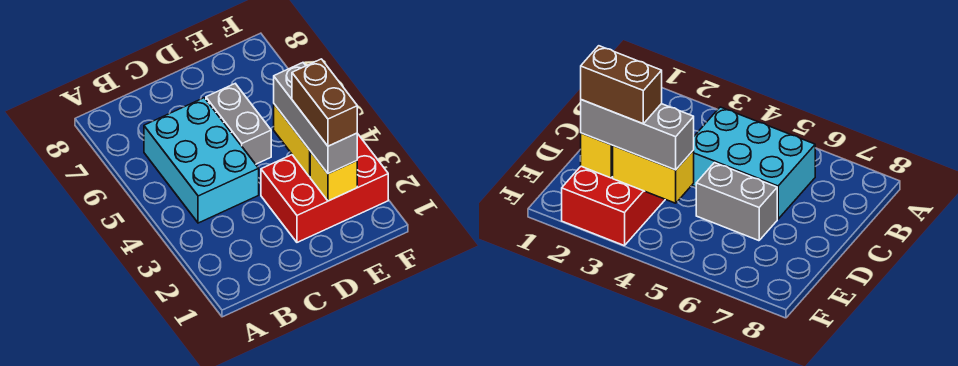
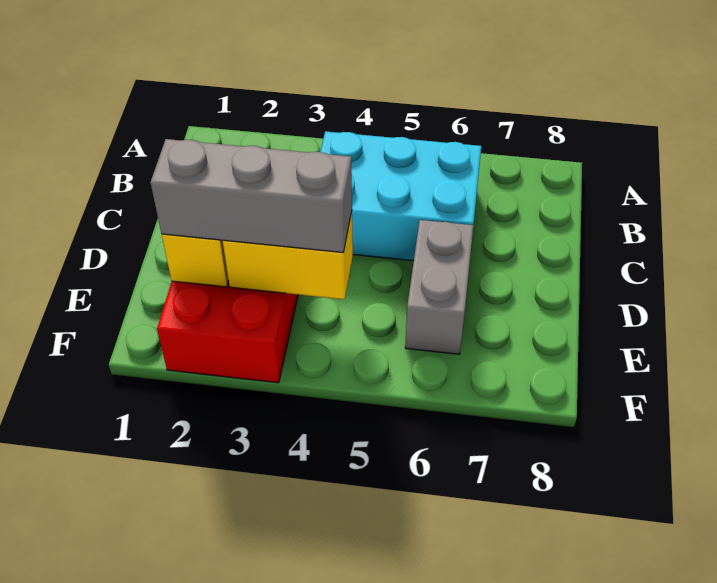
grey brick D5:D6 level 1 -> grey brick D6:E6 level 1
brown brick E2:E3 level 4 -> none

